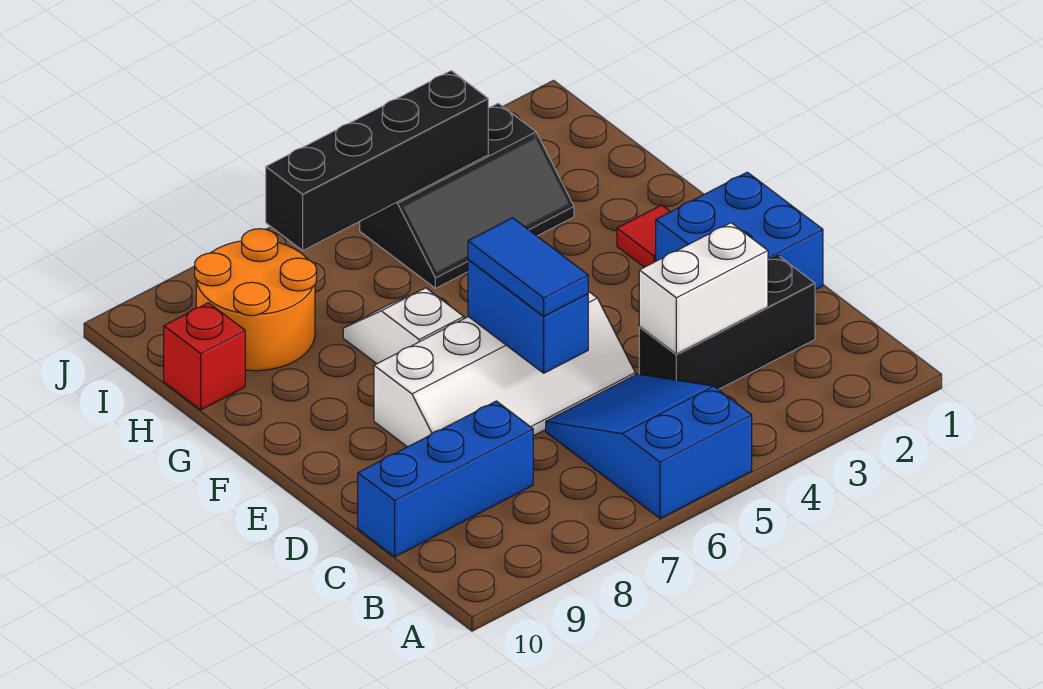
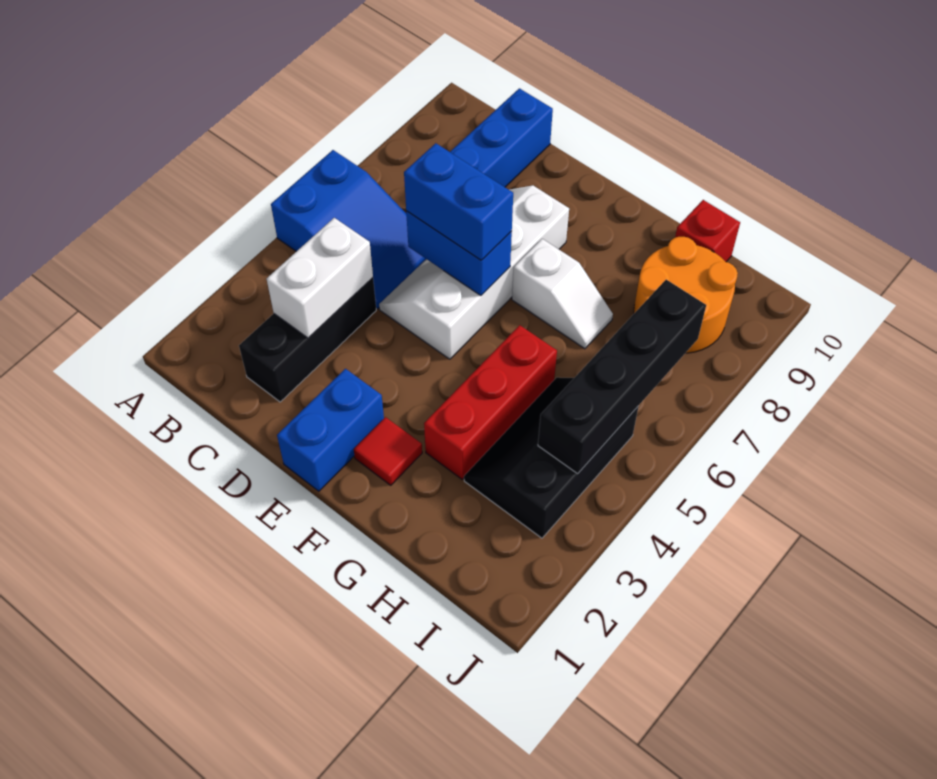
blue brick D1:E2 level 1 -> blue brick E1:E2 level 1
blue tile D6:E6 level 3 -> blue brick D6:E6 level 3
none -> red brick G3:G5 level 1

